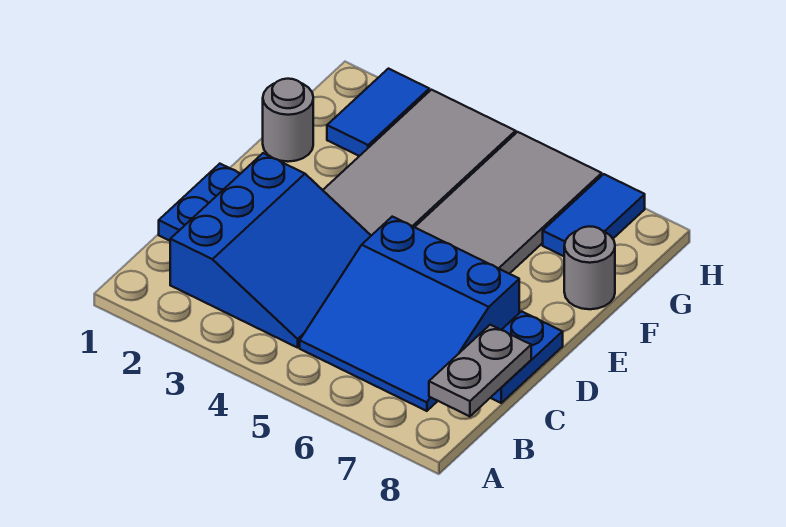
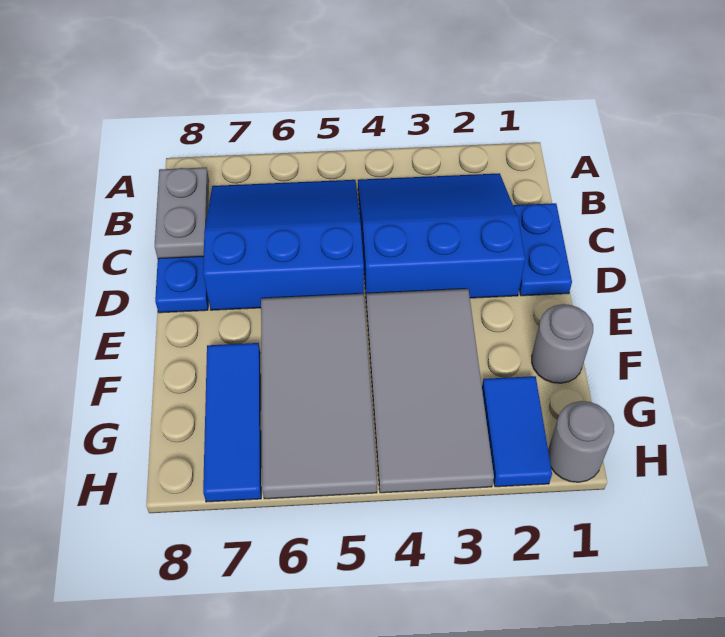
blue slope B2:D4 level 1 top 2 -> blue slope B2:D4 level 1 top D
grey round brick F8 level 1 -> grey round brick H1 level 1
blue tile G7:H7 level 1 -> blue tile F7:H7 level 1

